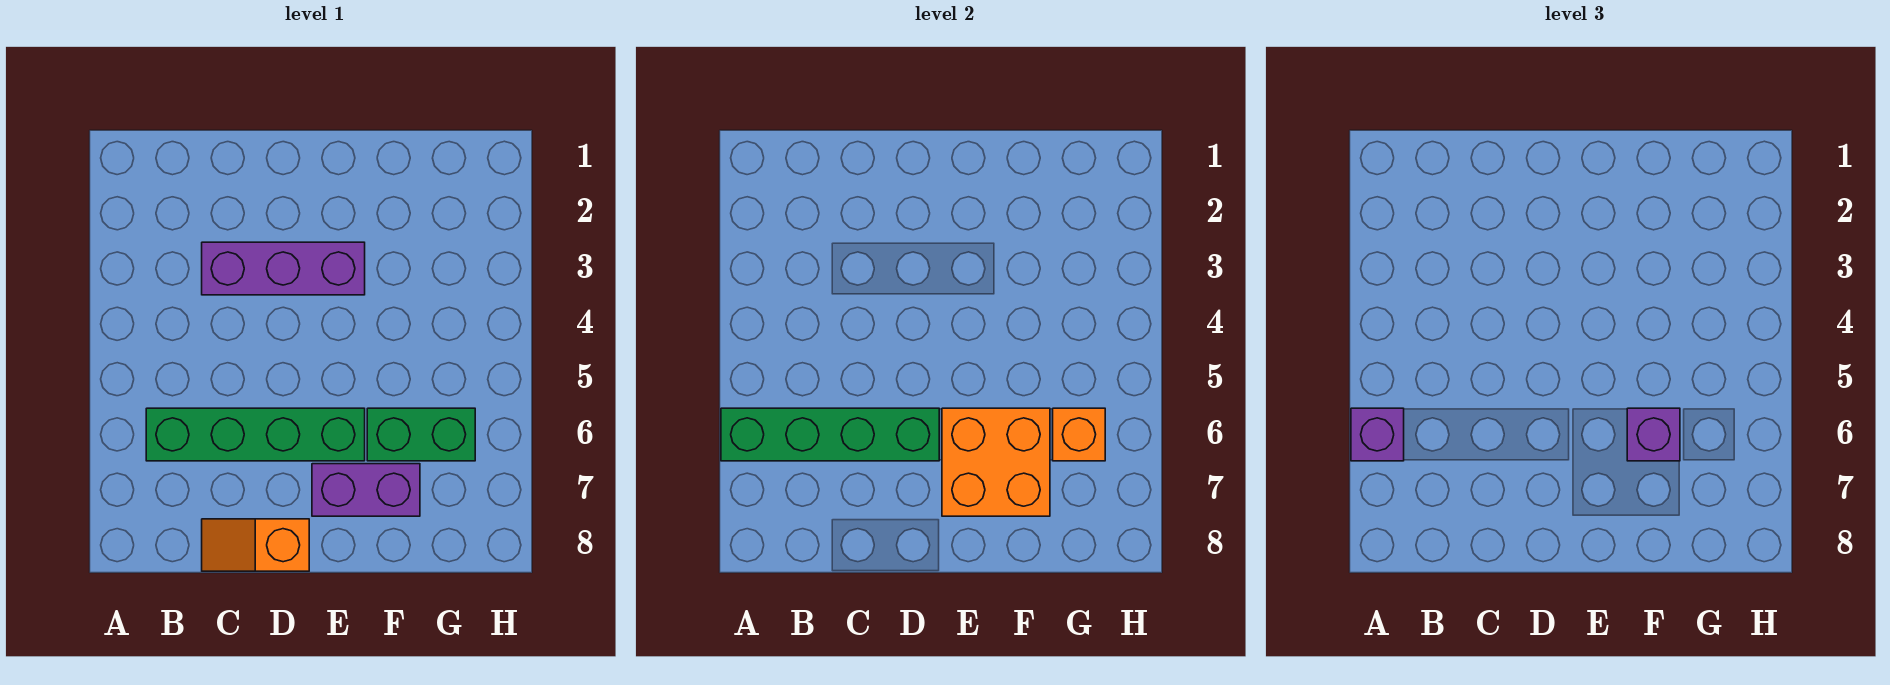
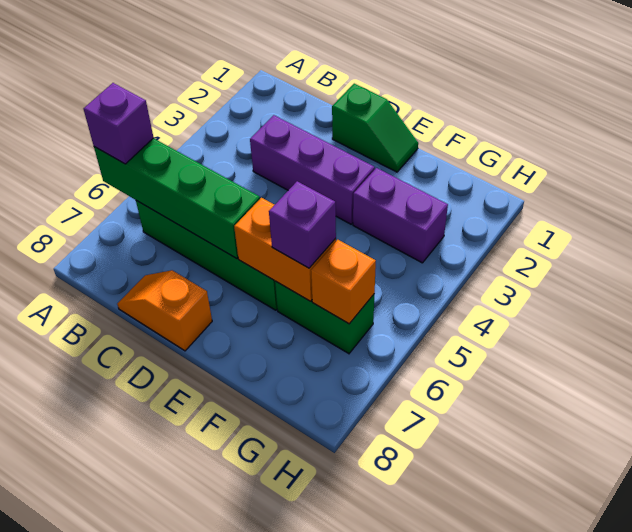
none -> green slope D1:E1 level 1 top D
orange brick E6:F7 level 2 -> orange brick E6:F6 level 2
purple brick E7:F7 level 1 -> purple brick F3:G3 level 1

